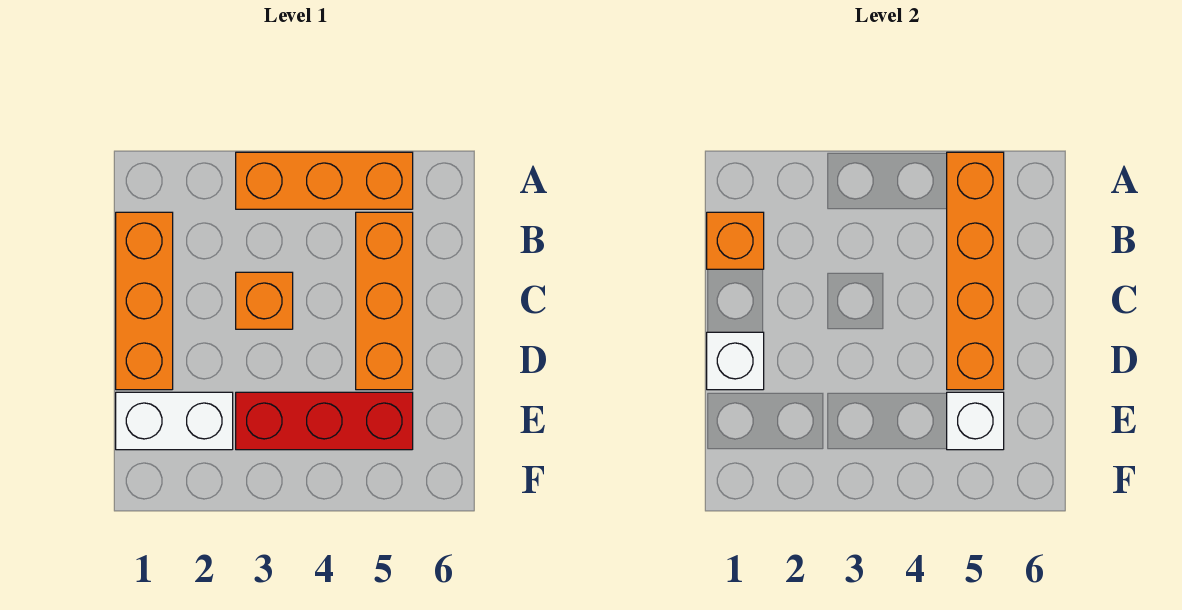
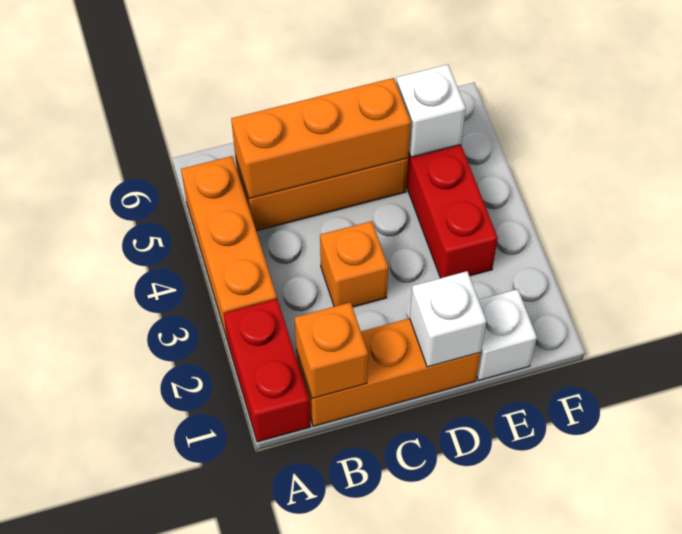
none -> red brick A1:A2 level 1
orange brick A5:D5 level 2 -> orange brick B5:D5 level 2
white brick E1:E2 level 1 -> white brick E1 level 1

